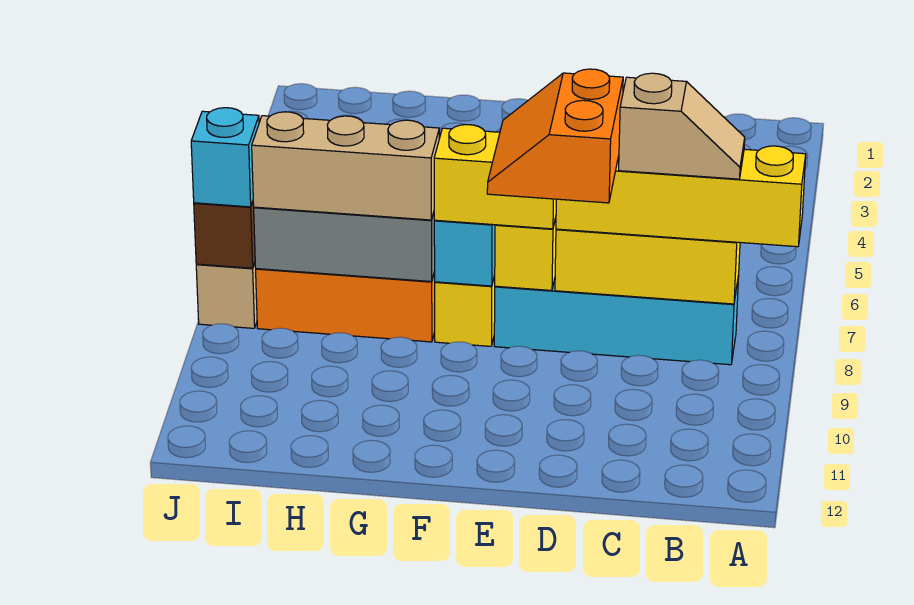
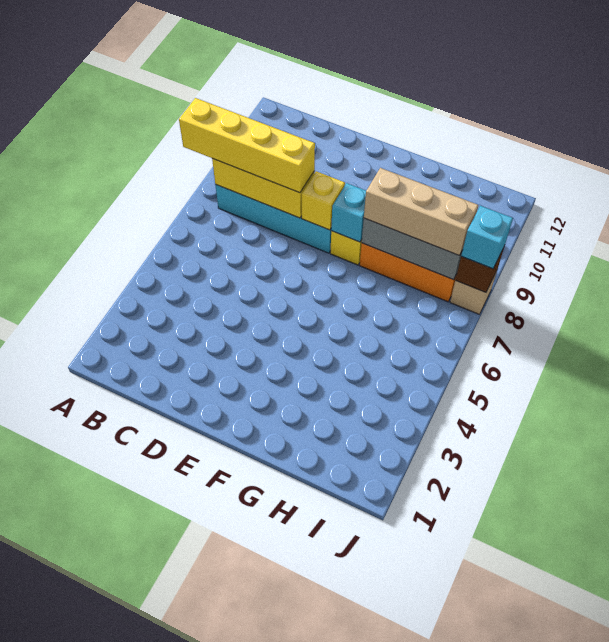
tan slope B8:C8 level 4 top C -> none
orange slope D8:E9 level 4 top D -> none
yellow brick E8:F8 level 3 -> none

